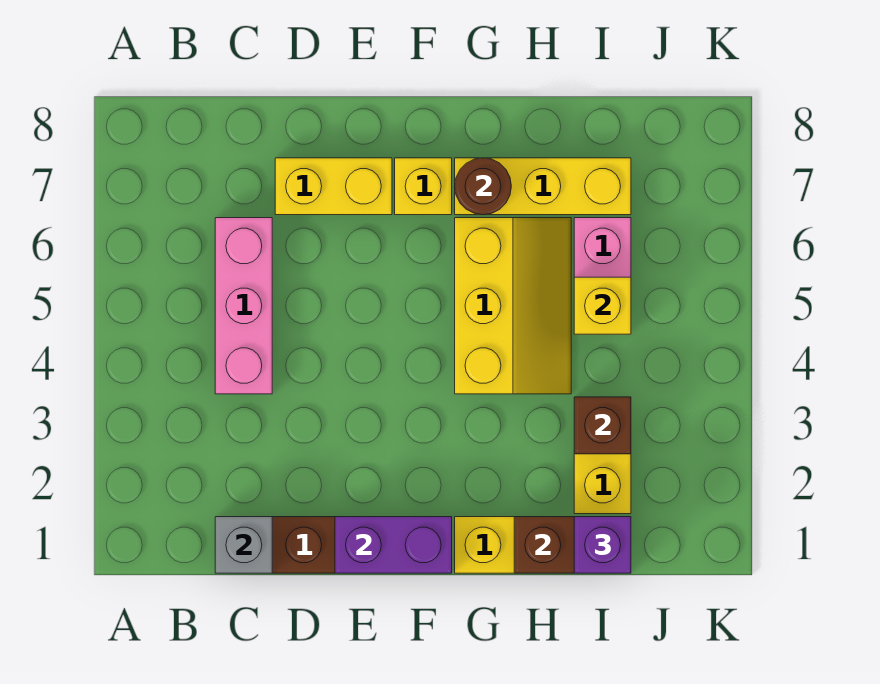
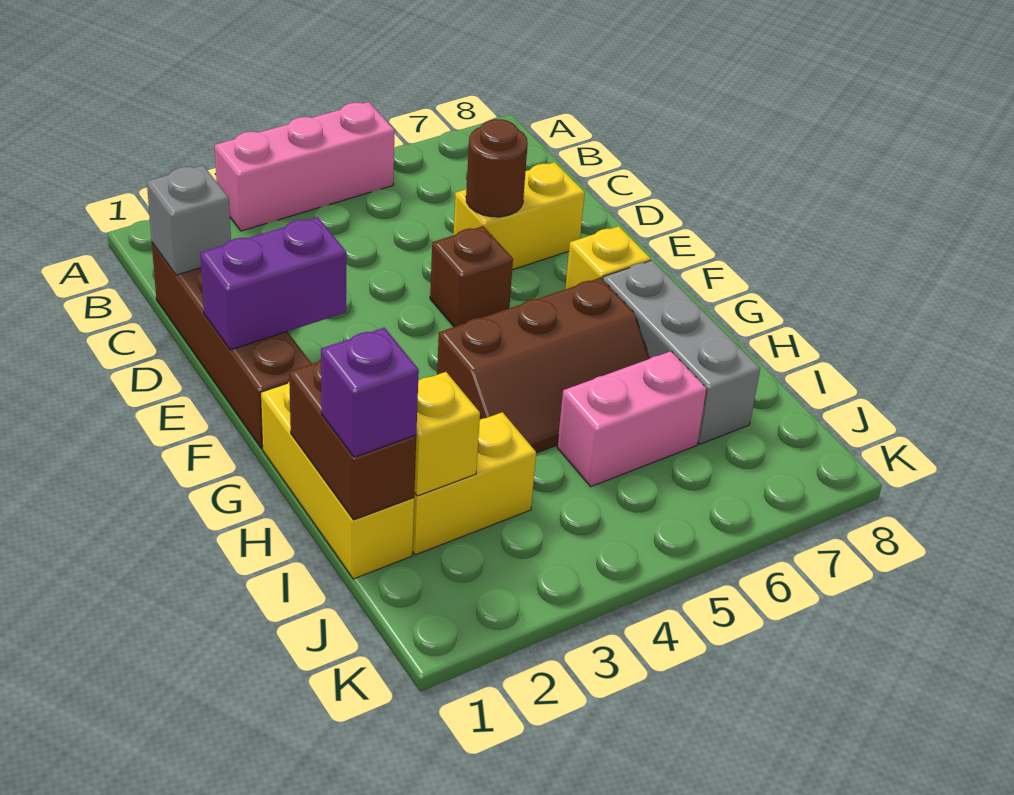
pink brick C4:C6 level 1 -> pink brick A3:A5 level 1
yellow brick D7:E7 level 1 -> yellow brick D6:D7 level 1
purple brick E1:F1 level 2 -> purple brick E1:E2 level 2
yellow slope G4:H6 level 1 top G -> brown slope G4:H6 level 1 top G
yellow brick G7:I7 level 1 -> grey brick G7:I7 level 1
brown round brick G7 level 2 -> brown round brick D6 level 2
brown brick I3 level 2 -> brown brick E5 level 1
yellow brick I5 level 2 -> yellow brick I2 level 2

